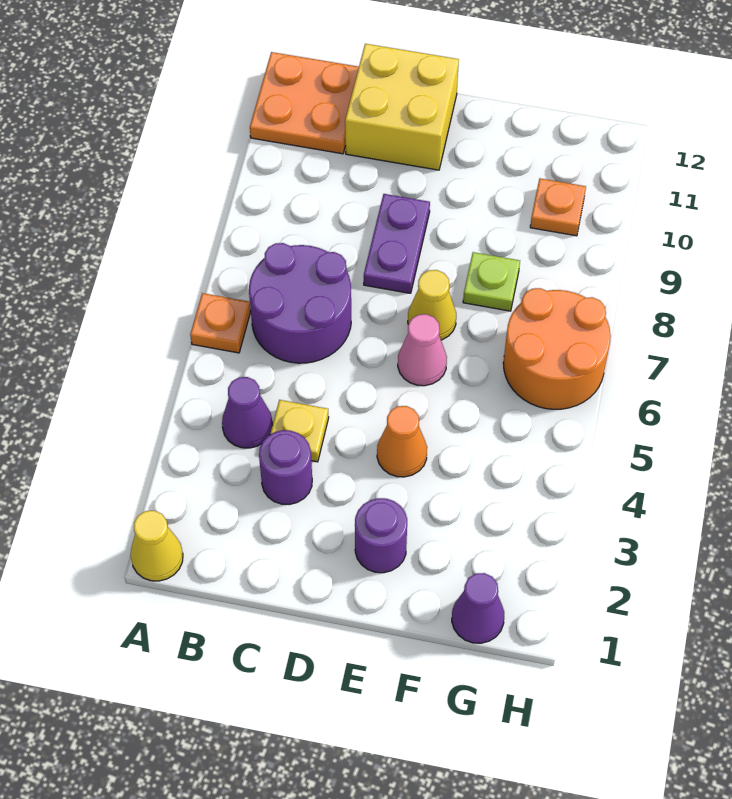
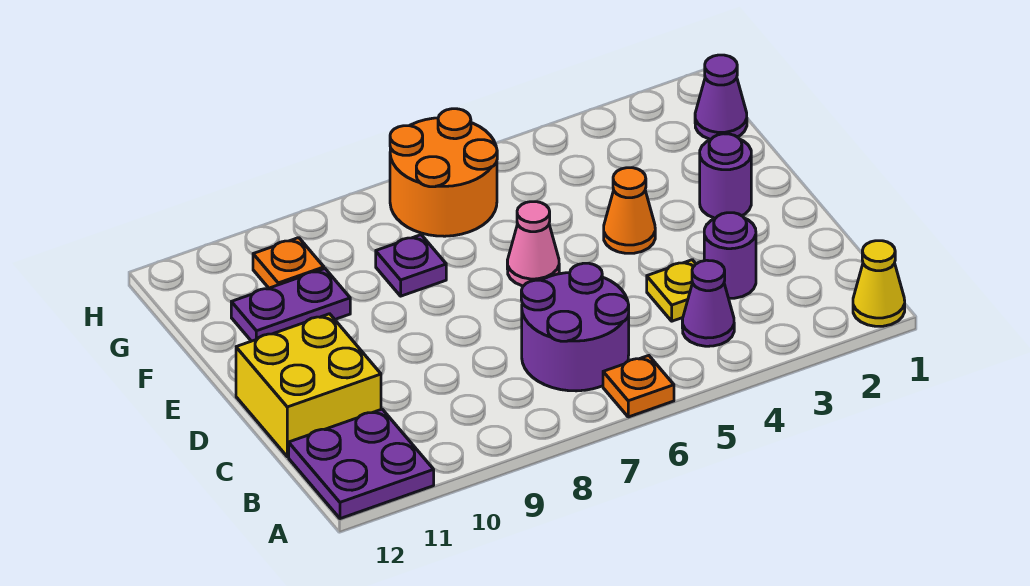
orange plate A11:B12 level 1 -> purple plate A11:B12 level 1
purple plate D8:D9 level 1 -> purple plate F10:F11 level 1
yellow cone E7 level 1 -> none
lime plate F8 level 1 -> purple plate F8 level 1

